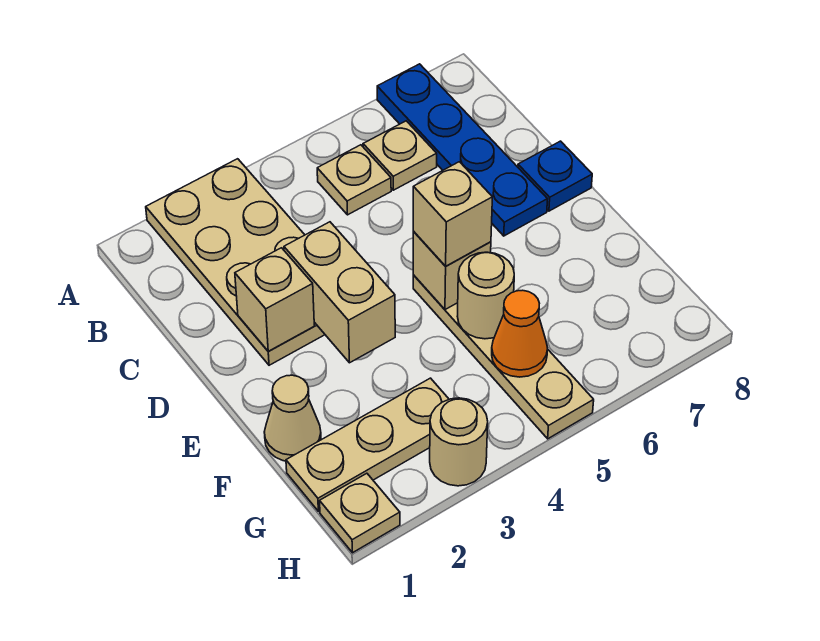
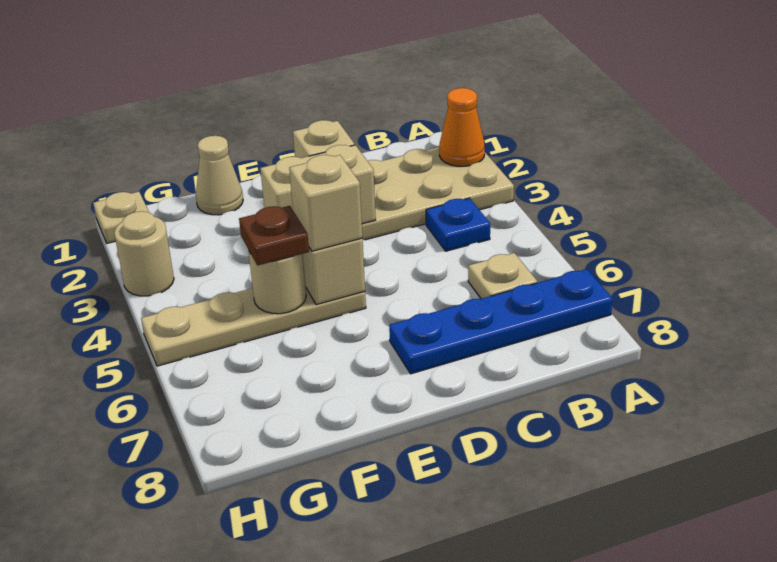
tan plate B5 level 1 -> none
blue plate D8 level 1 -> blue plate B4 level 1
none -> brown plate F5 level 3
tan plate G1:G3 level 1 -> none
orange cone G5 level 2 -> orange cone A2 level 2

